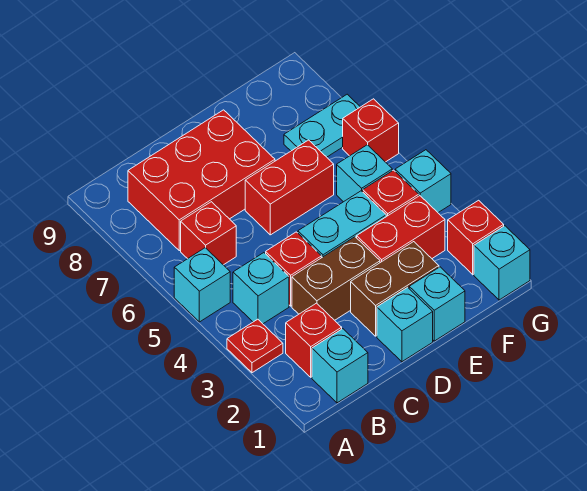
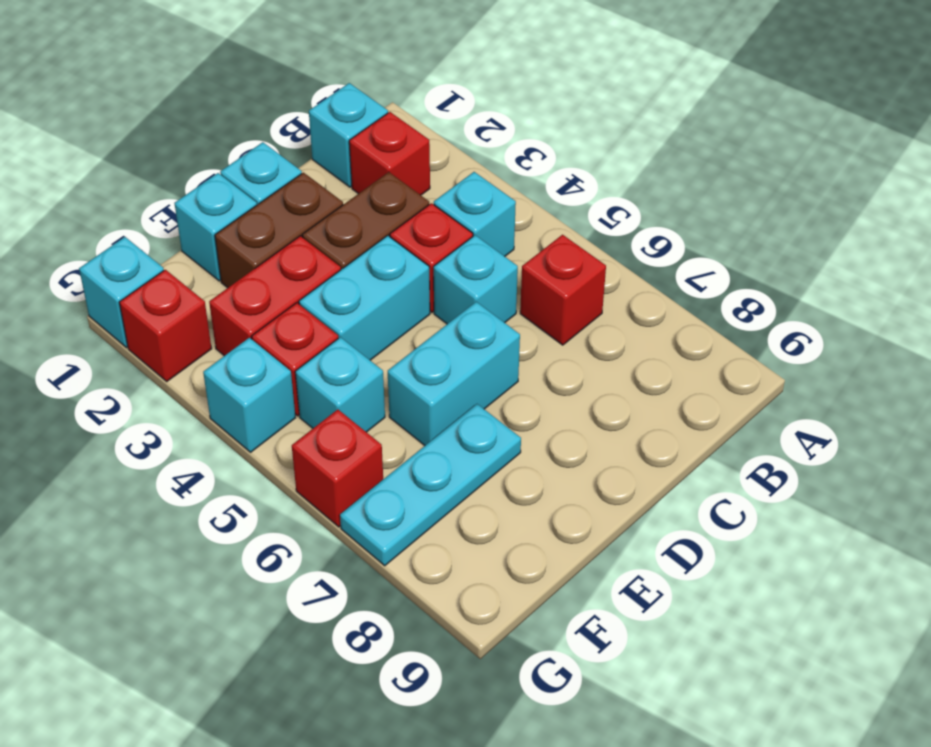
red plate A3 level 1 -> none
cyan brick A5 level 1 -> cyan brick C5 level 1
red brick B7:D8 level 1 -> none
red brick D6:E6 level 1 -> cyan brick D6:E6 level 1
cyan plate F7:G7 level 1 -> cyan plate E7:G7 level 1

